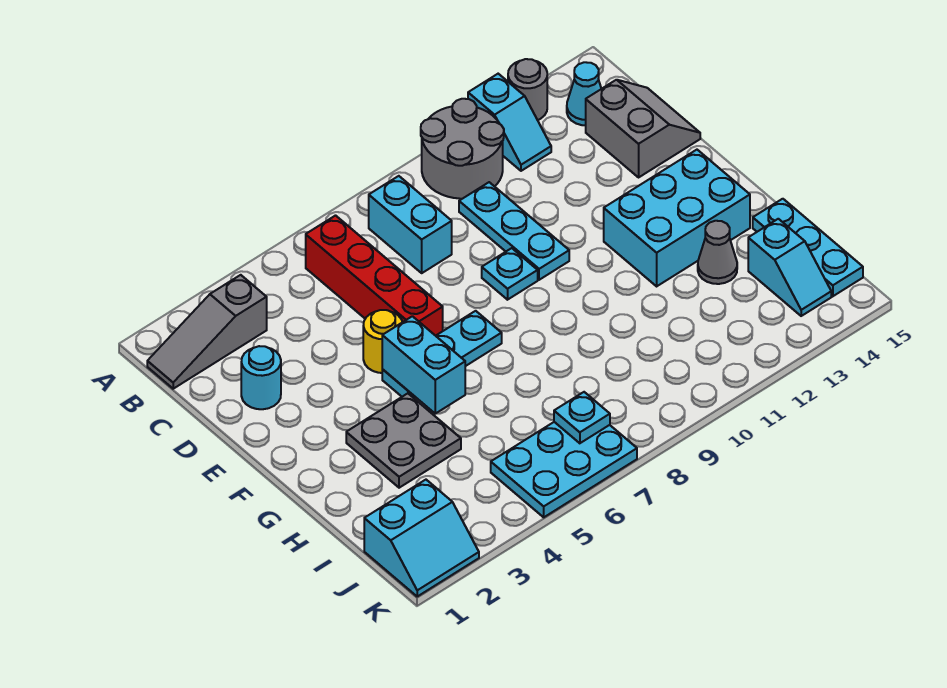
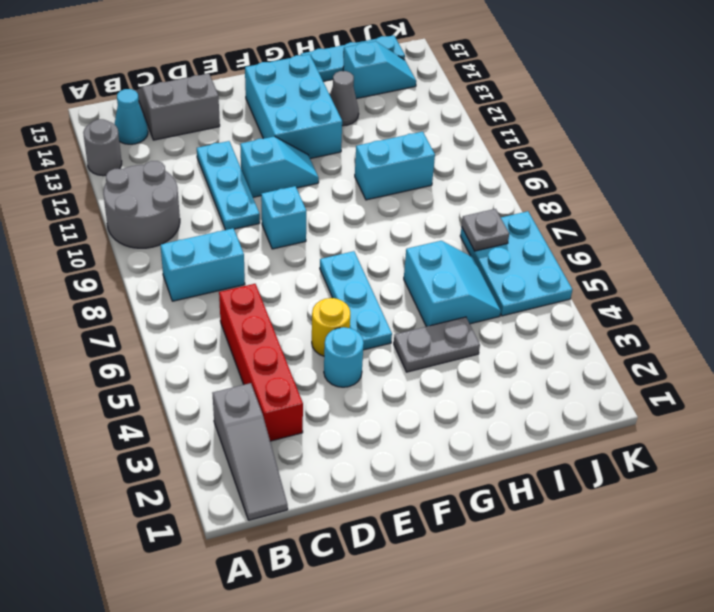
cyan slope A12:B12 level 1 top A -> cyan slope E11:F11 level 1 top E
red brick B6:E6 level 1 -> red brick C3:C6 level 1
cyan plate C10:E10 level 1 -> cyan plate D10:D12 level 1
cyan round brick D2 level 1 -> cyan round brick E4 level 1
cyan plate E9 level 1 -> cyan brick E9 level 1
cyan brick F5:G5 level 2 -> cyan brick H10:I10 level 1
grey plate G3:H4 level 1 -> grey plate G4:H4 level 1
cyan slope J1:K2 level 1 top J -> cyan slope H5:I6 level 1 top H
cyan plate J7 level 2 -> grey plate J7 level 2

